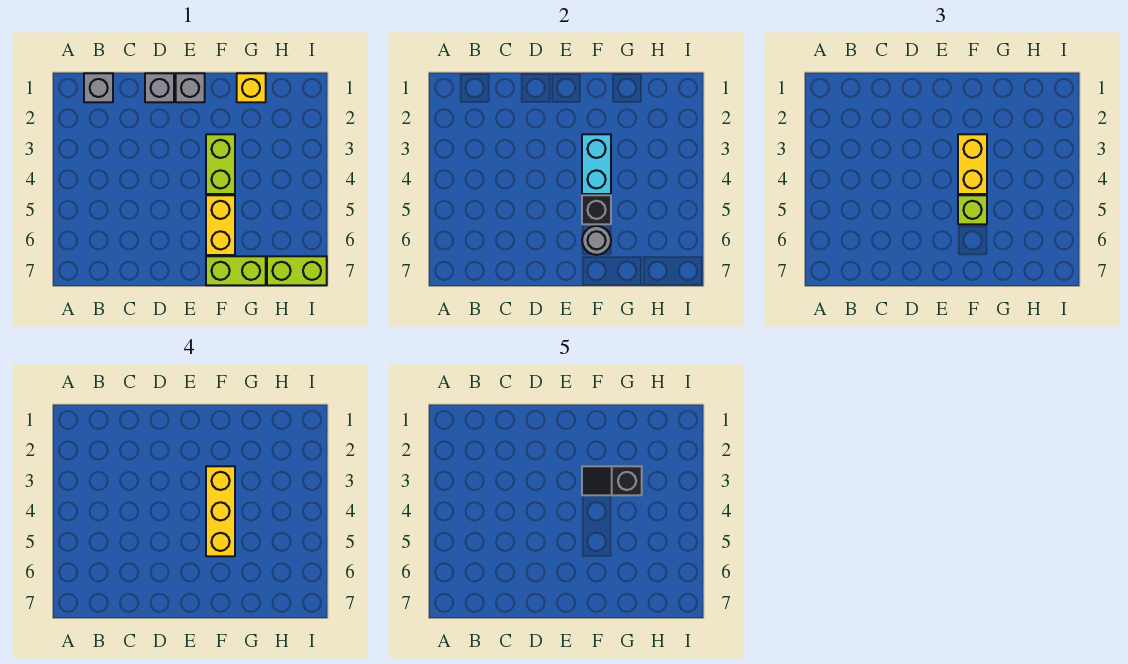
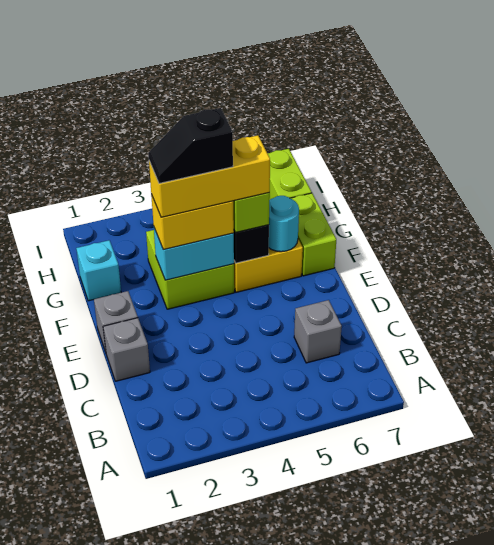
grey brick B1 level 1 -> grey brick C6 level 1
lime brick F3:F4 level 1 -> lime brick F3:G4 level 1
black slope F3:G3 level 5 top G -> black slope F3:F4 level 5 top 4
grey round brick F6 level 2 -> cyan round brick F6 level 2
yellow brick G1 level 1 -> cyan brick G1 level 1

